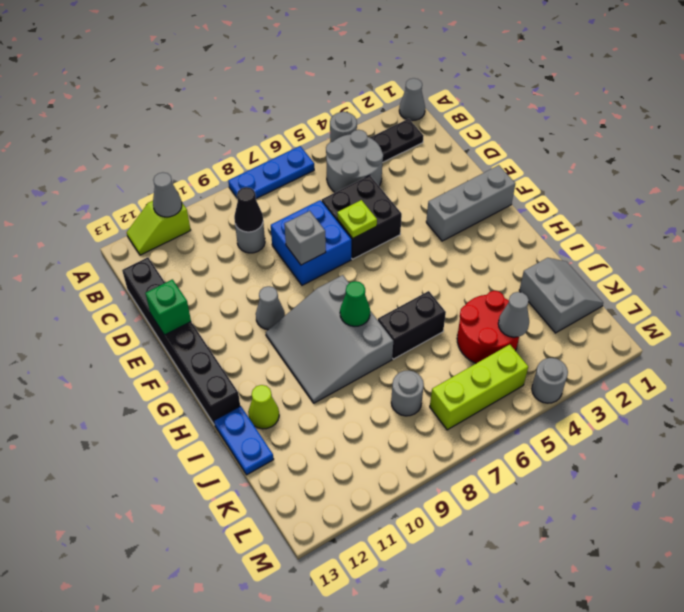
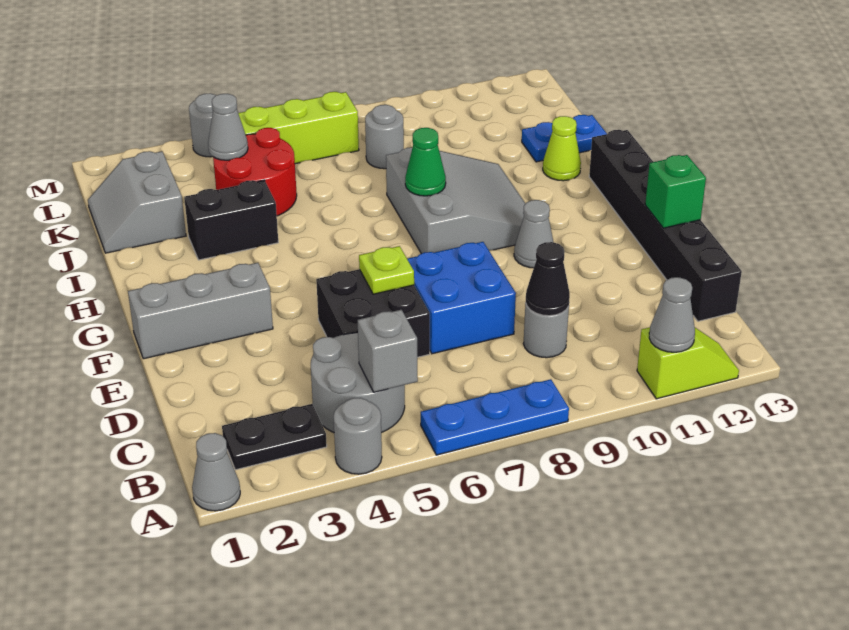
grey brick E8 level 2 -> grey brick B5 level 2
black brick I6:I7 level 1 -> black brick I3:I4 level 1
blue plate I13:J13 level 1 -> blue plate J12:J13 level 1

